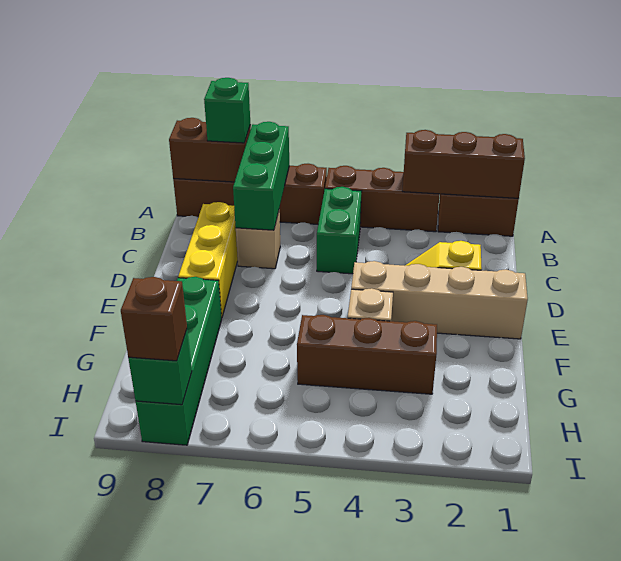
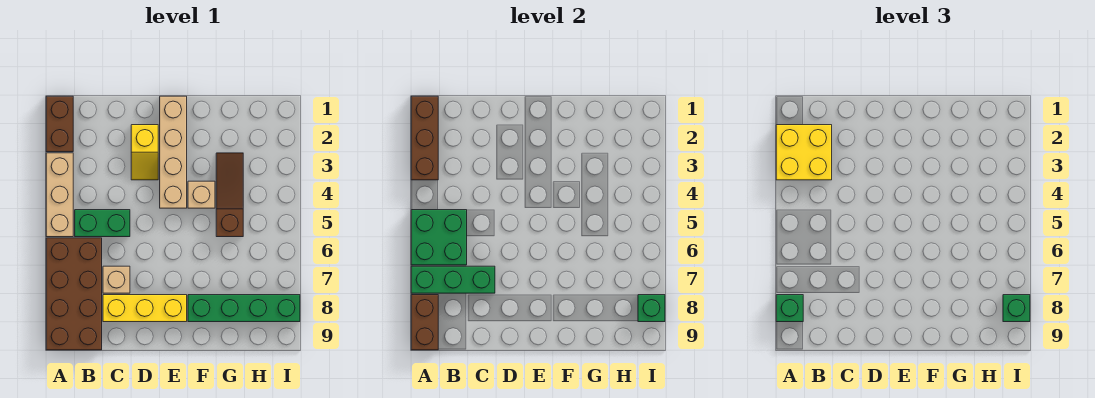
none -> yellow brick A2:B3 level 3
brown brick A3:A5 level 1 -> tan brick A3:A5 level 1
none -> green brick A5:B6 level 2
brown brick A6:A9 level 1 -> brown brick A6:B9 level 1
brown brick G3:G5 level 1 -> brown slope G3:G5 level 1 top 5
brown brick I8 level 3 -> green brick I8 level 3

